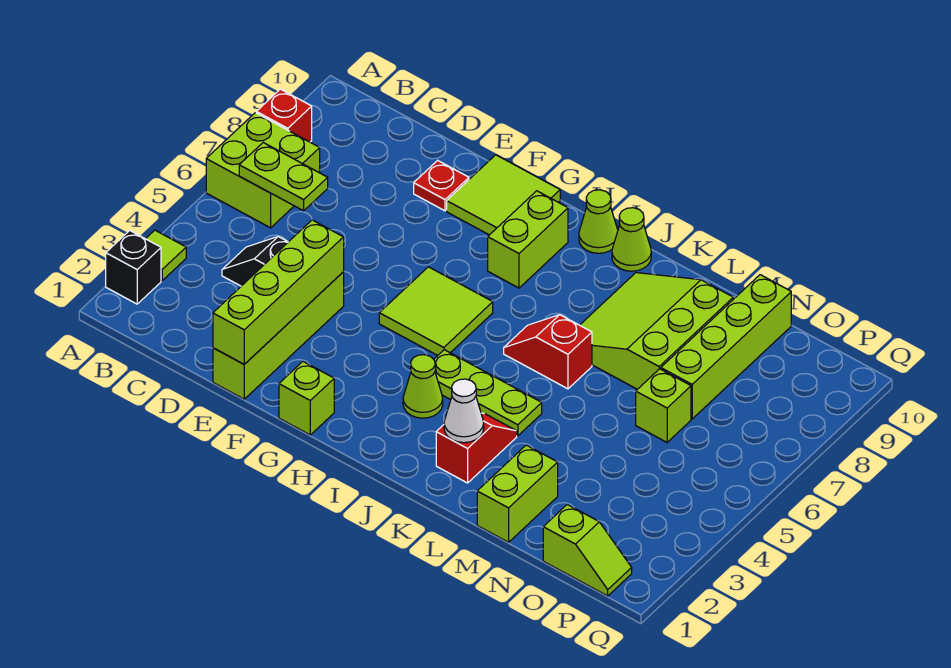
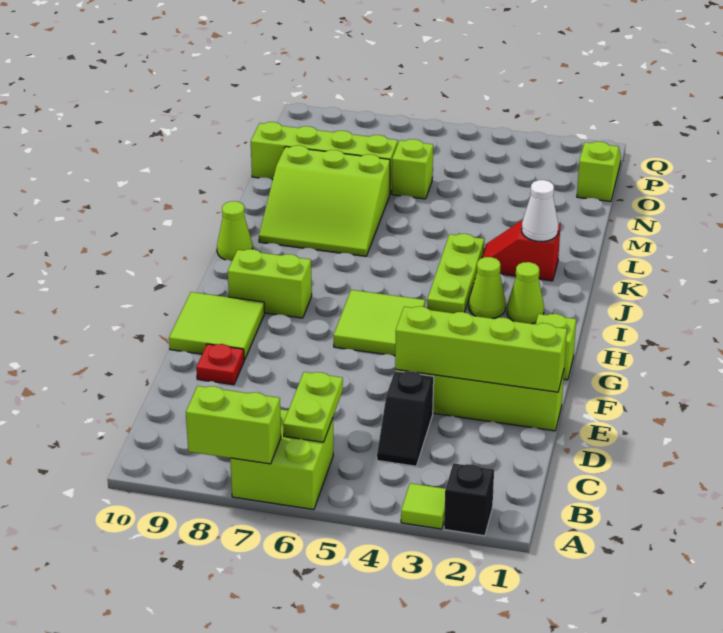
red brick A8 level 1 -> none
lime cone I10 level 1 -> lime cone I2 level 1
red slope J6:K6 level 1 top K -> none
lime brick M1:M2 level 1 -> lime brick A7:A8 level 2

